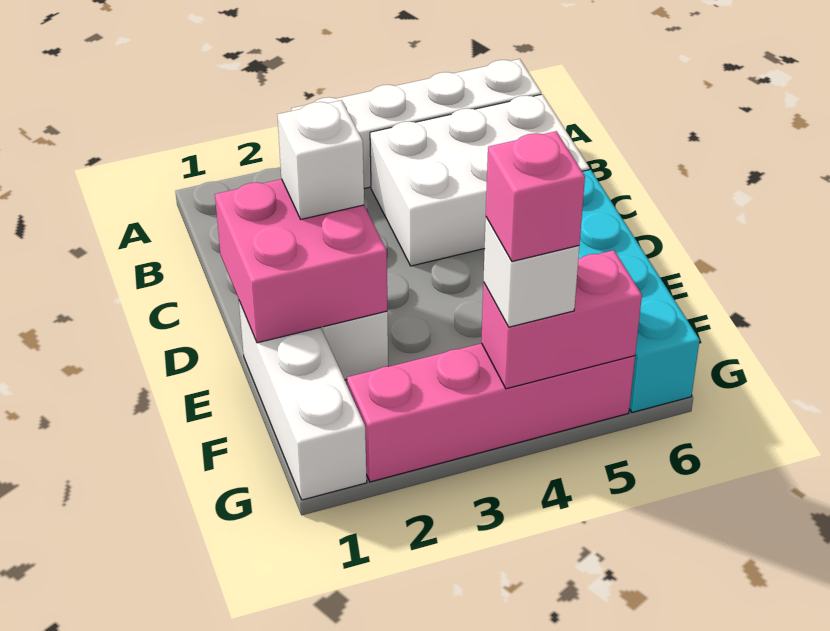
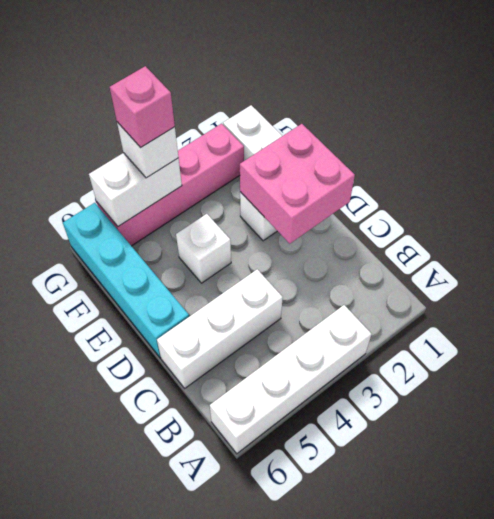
white brick B4:C6 level 1 -> white brick C4:C6 level 1
white brick D2 level 3 -> white brick E4 level 1
pink brick G4:G5 level 2 -> white brick G4:G5 level 2

